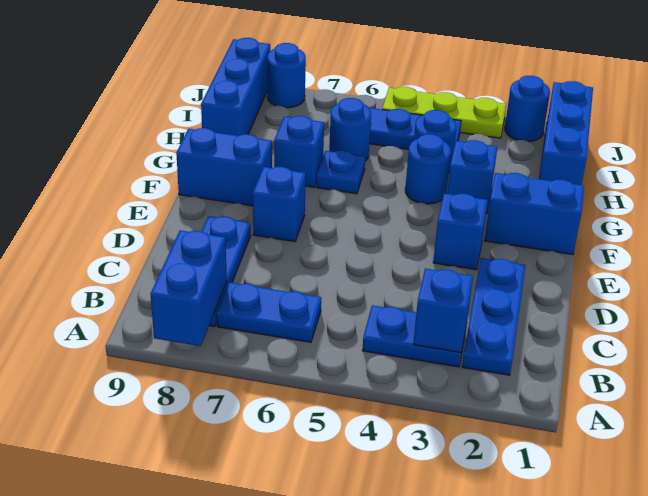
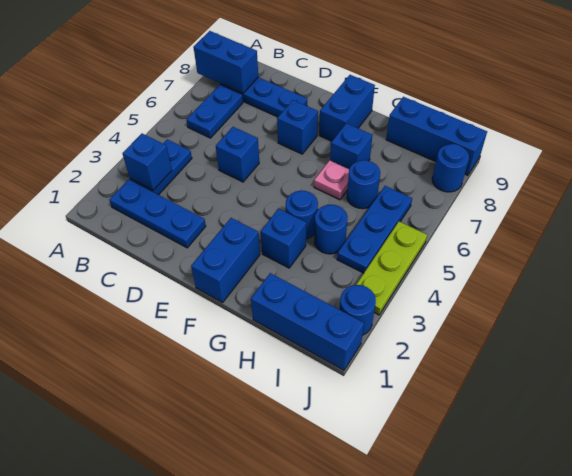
blue brick E3 level 1 -> blue brick D5 level 1
blue plate G6 level 1 -> pink plate G6 level 1

